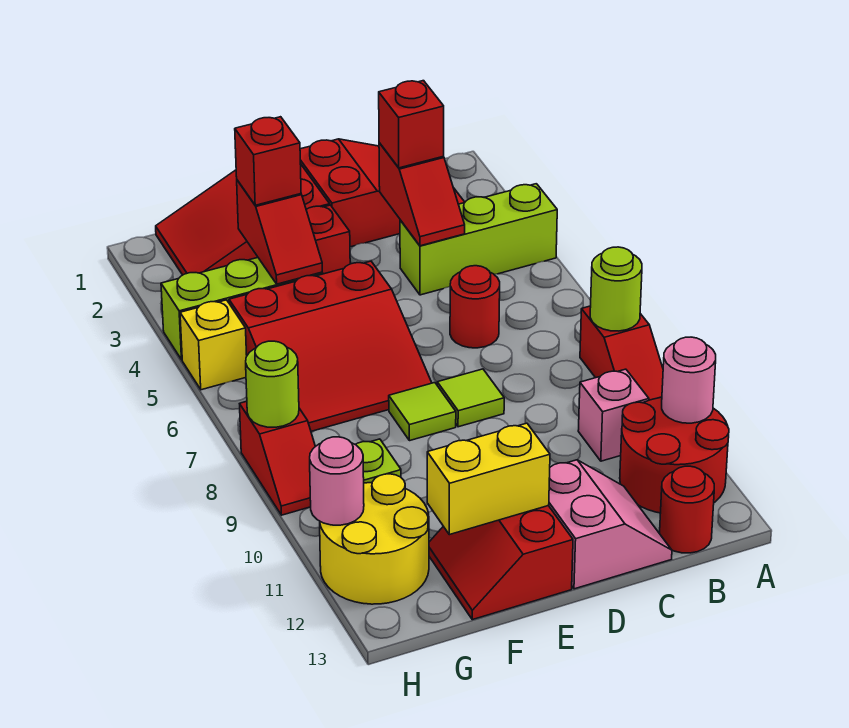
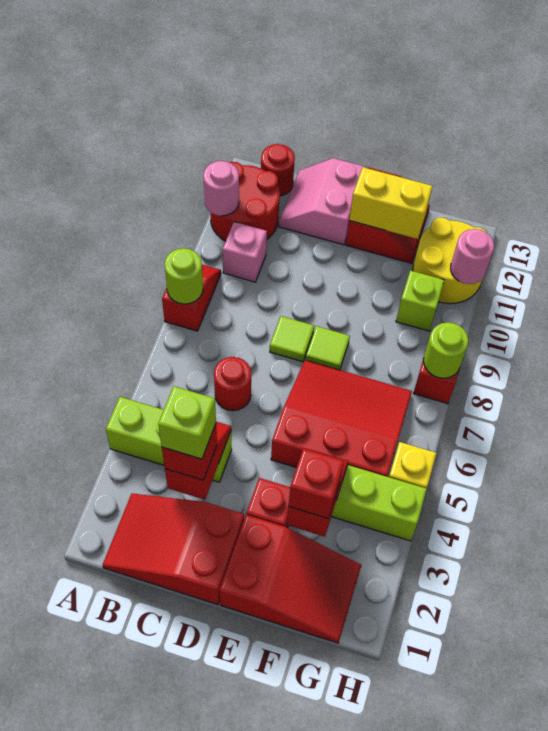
none -> lime brick C3 level 4

